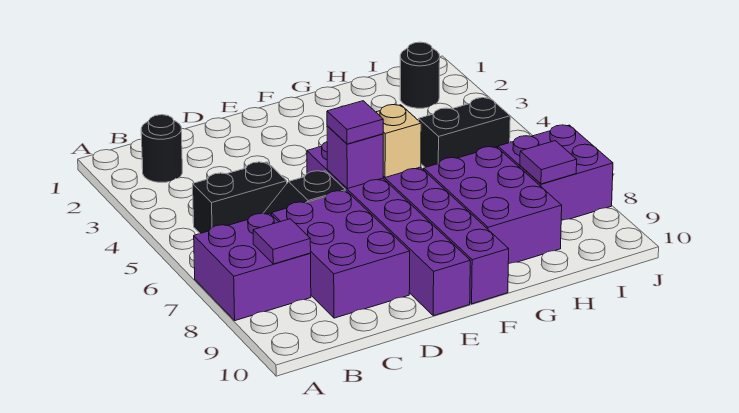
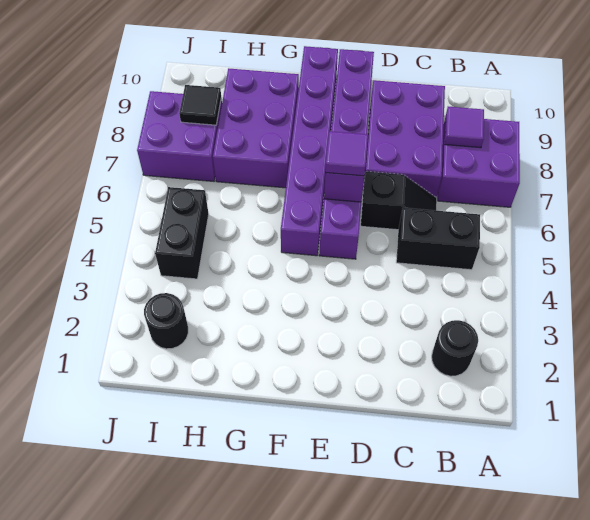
tan brick F6 level 2 -> none
black brick H5:I5 level 1 -> black brick I4:I5 level 1
purple tile I8 level 2 -> black tile I8 level 2

